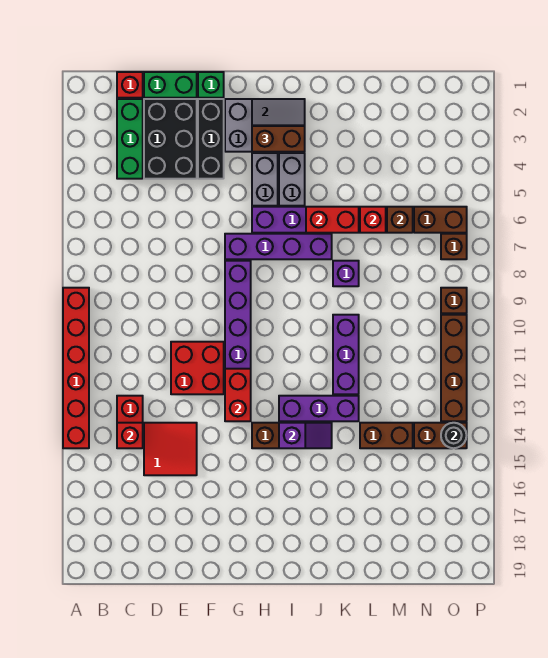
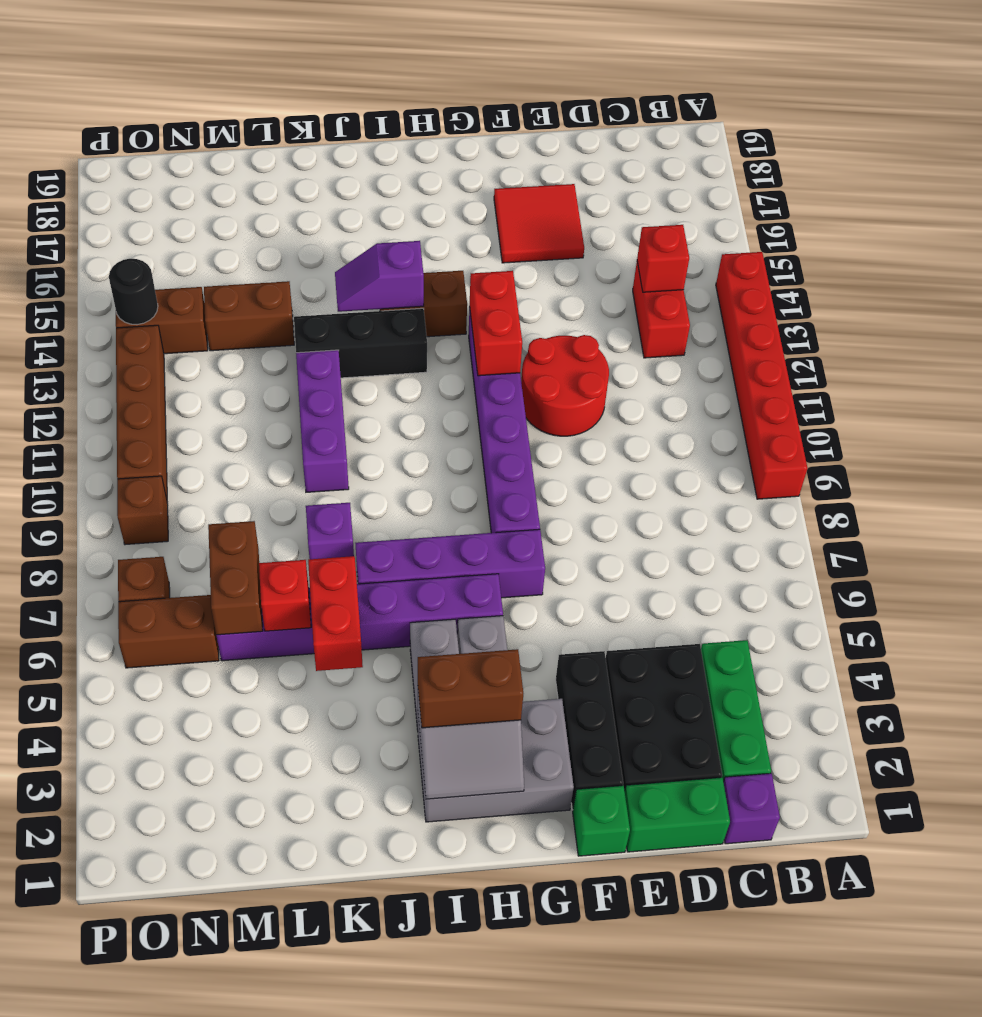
red brick C1 level 1 -> purple brick C1 level 1
red tile D14:E15 level 1 -> red tile E16:F17 level 1
red brick E11:F12 level 1 -> red round brick E11:F12 level 1
purple brick I13:K13 level 1 -> black brick I13:K13 level 1
red brick J6:K6 level 2 -> red brick K5:K6 level 2
brown brick M6 level 2 -> brown brick M6:M7 level 2

